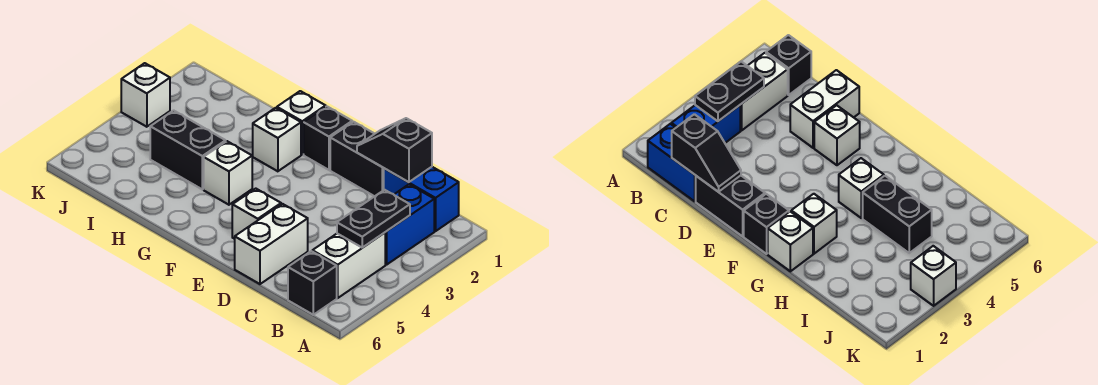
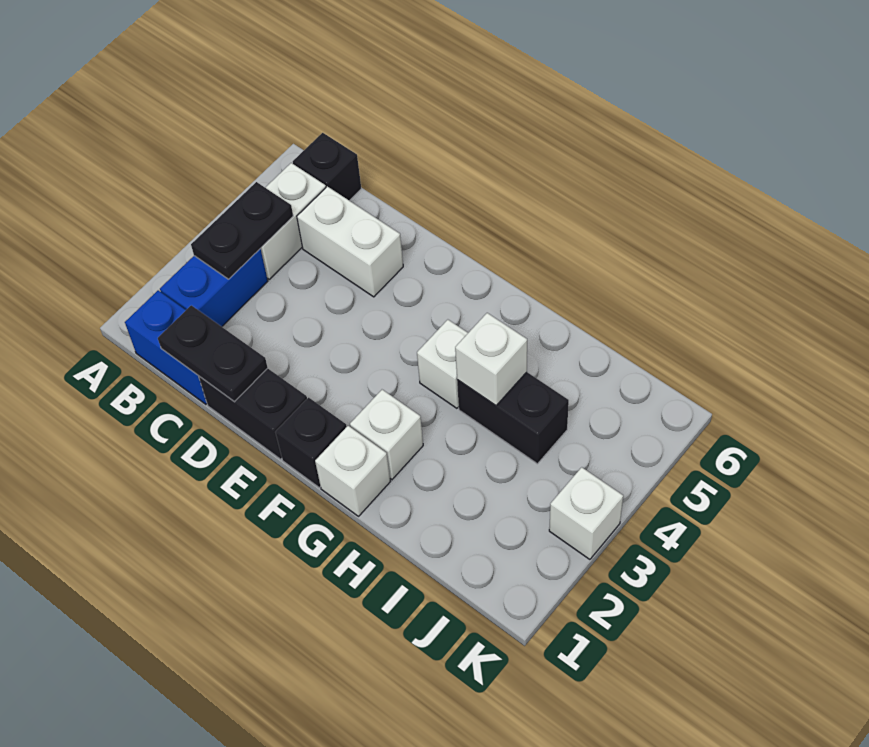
black slope C1:D1 level 2 top C -> black plate C1:D1 level 2
white brick D5:D6 level 1 -> white brick C5:D5 level 1
white brick E5 level 1 -> white brick H4 level 2

